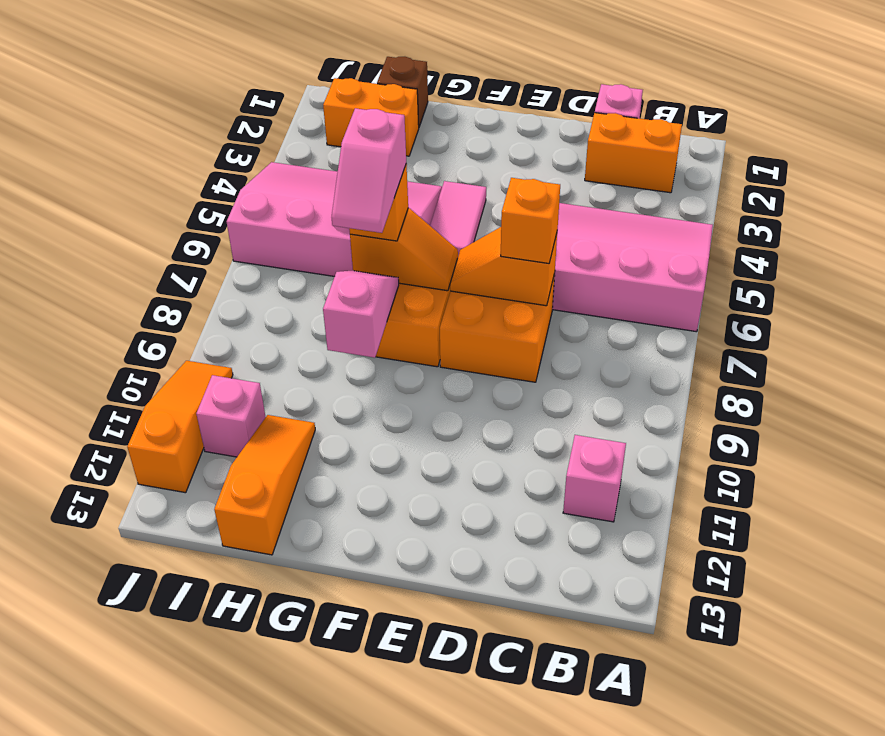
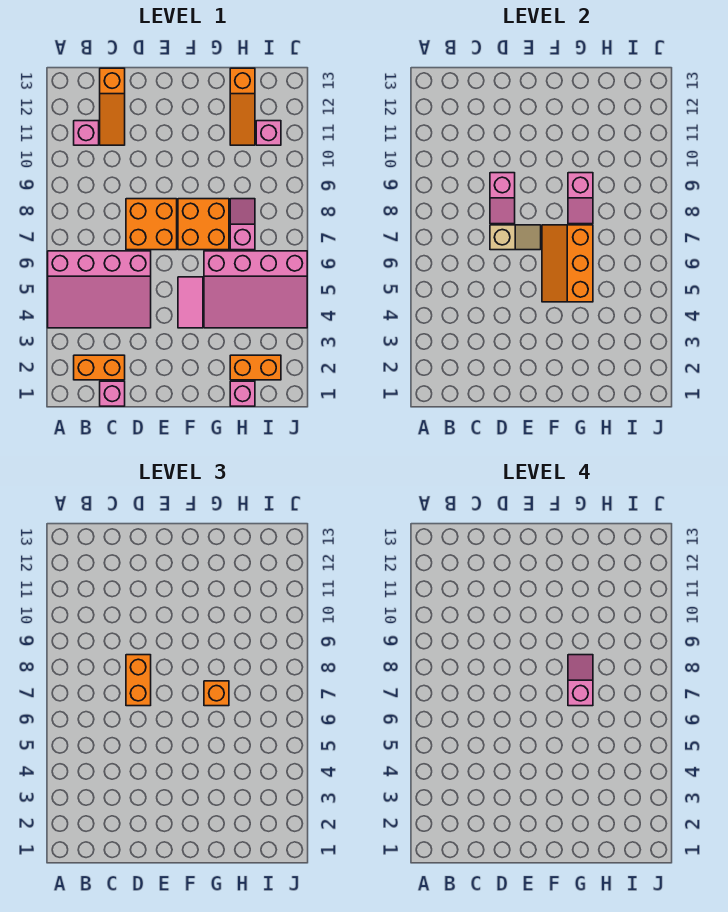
orange slope D7:E7 level 2 top D -> tan slope D7:E7 level 2 top D
orange brick D7 level 3 -> orange brick D7:D8 level 3
none -> pink slope D8:D9 level 2 top 9
orange slope F7:G7 level 2 top G -> orange slope F5:G7 level 2 top G
brown brick H1 level 1 -> pink brick H1 level 1
none -> pink slope H7:H8 level 1 top 7
orange slope J10:J12 level 1 top 12 -> orange slope C11:C13 level 1 top 13

